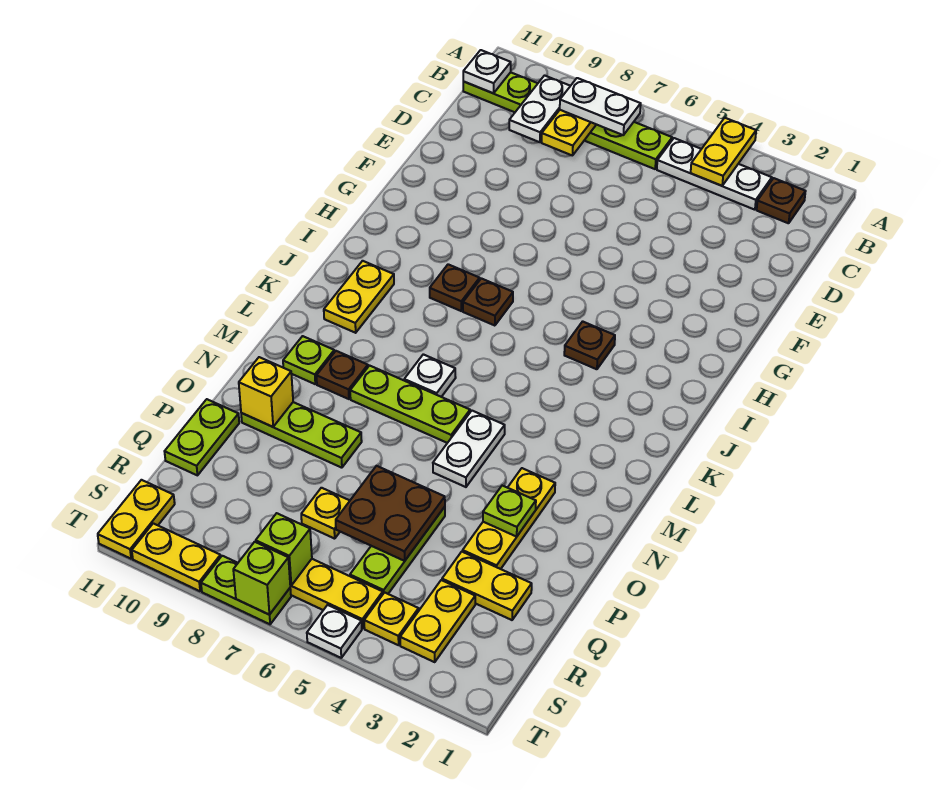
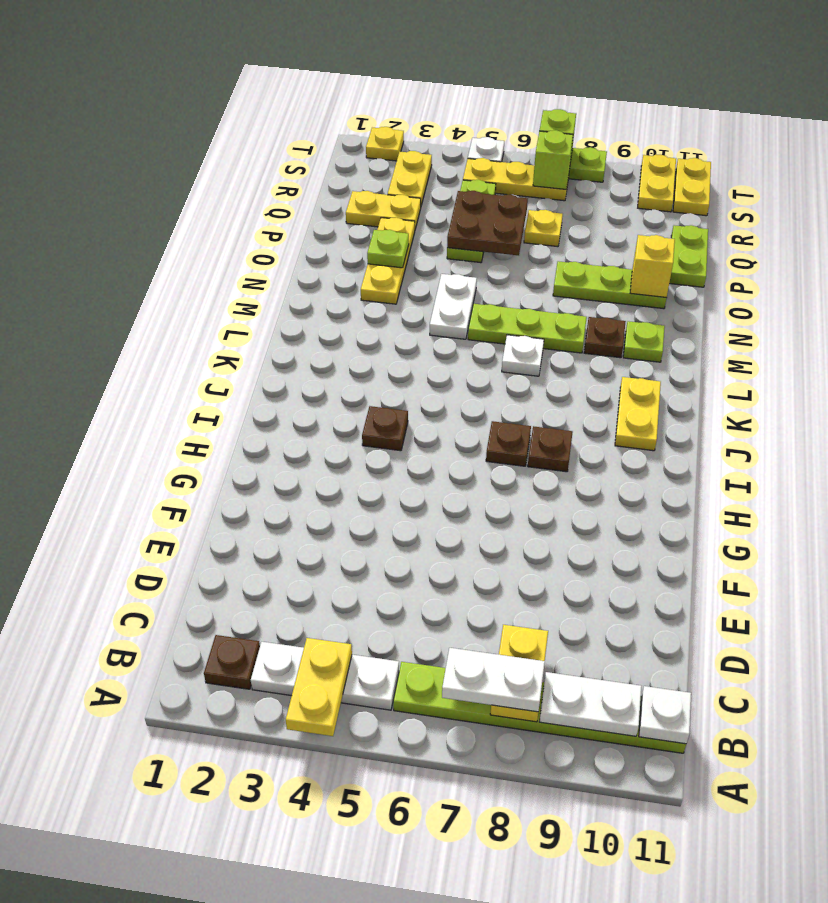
white plate B9:C9 level 2 -> white plate B9:B10 level 2
yellow plate S4 level 1 -> yellow plate T2 level 1
yellow plate T9:T10 level 1 -> yellow plate S10:T10 level 1

